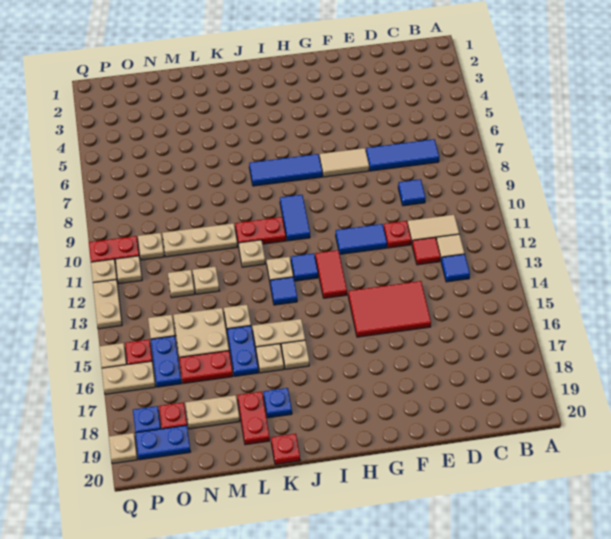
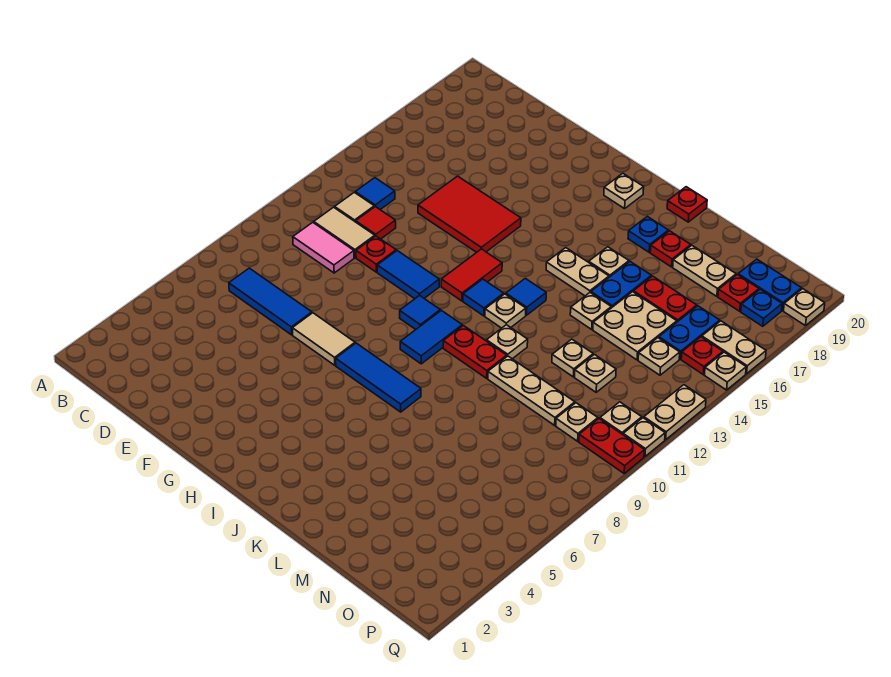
none -> pink tile C10:D10 level 1
blue tile D9 level 1 -> blue tile H10 level 1
tan plate J16 level 1 -> tan plate I19 level 1
red plate L18:L19 level 1 -> red plate L18 level 1

